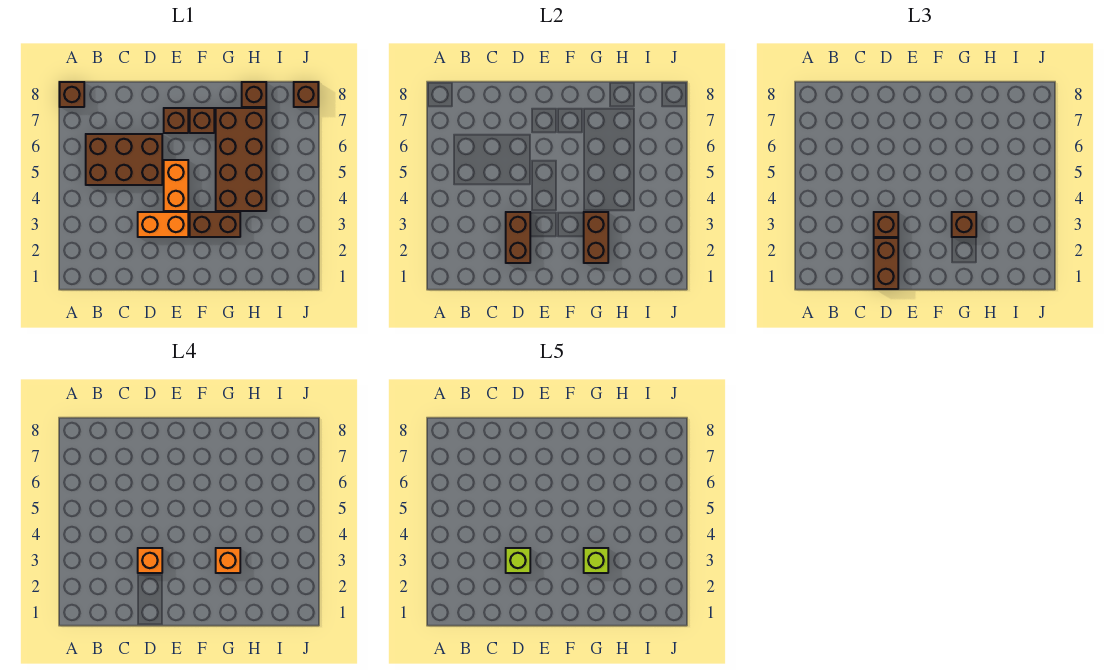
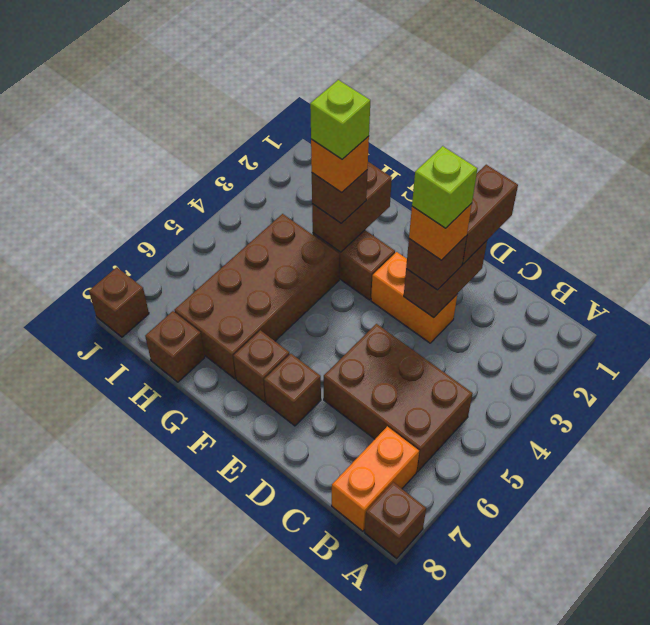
orange brick E4:E5 level 1 -> orange brick B7:B8 level 1

